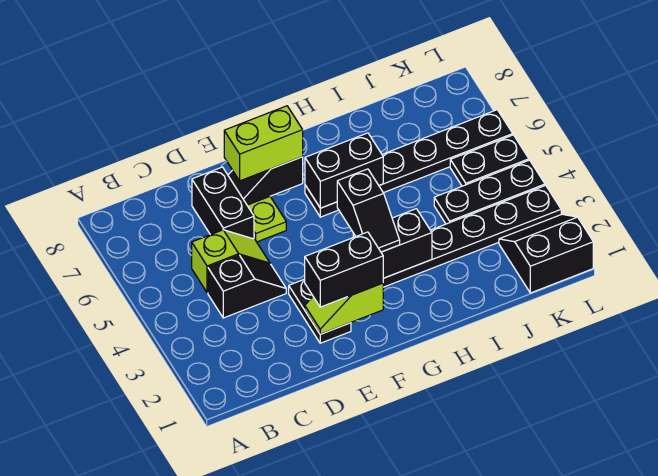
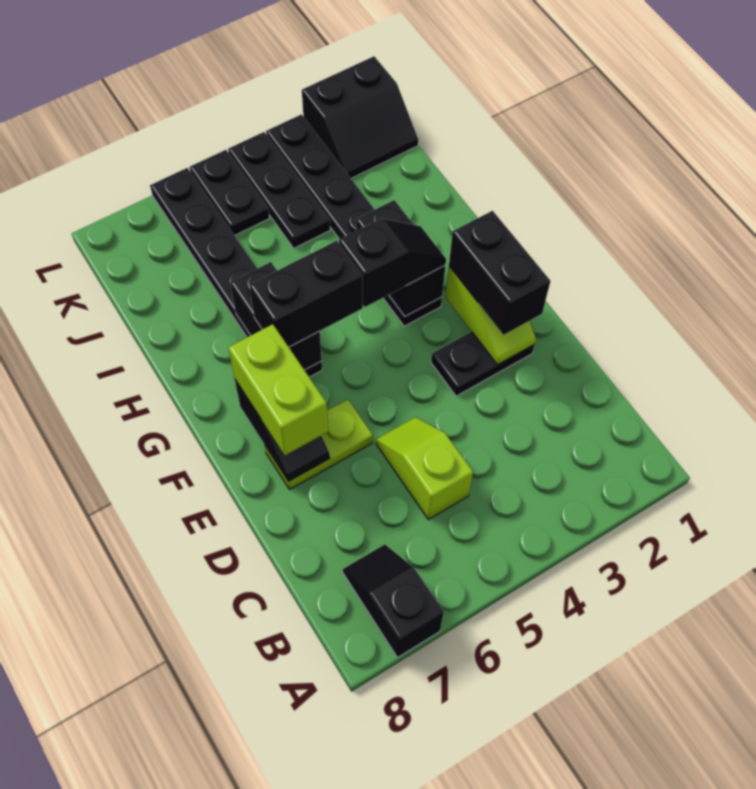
black slope C4:D4 level 1 top C -> black slope A7:B7 level 1 top A
black brick D6:D7 level 1 -> black brick G5:G6 level 3
black slope K1:L2 level 1 top 1 -> black slope K1:L2 level 1 top L

